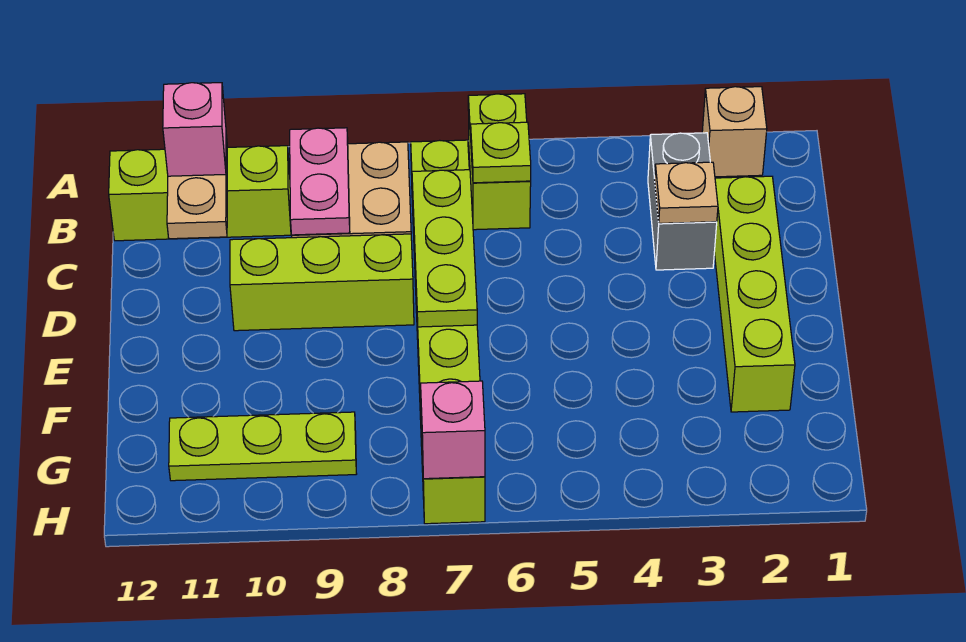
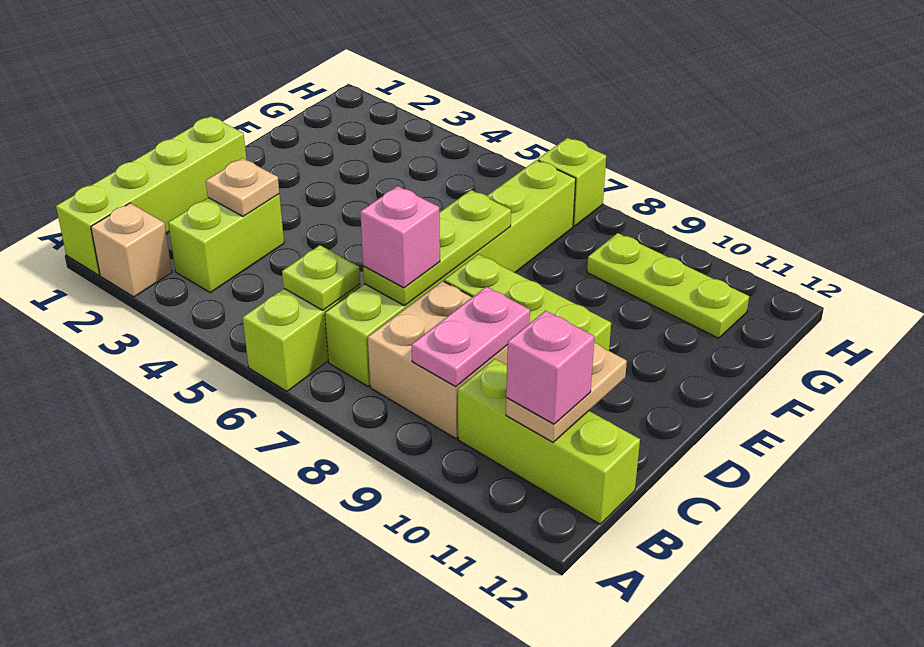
grey brick B3:C3 level 1 -> lime brick B3:C3 level 1
lime brick C2:F2 level 1 -> lime brick A1:D1 level 1
pink brick H7 level 2 -> pink brick C7 level 3

